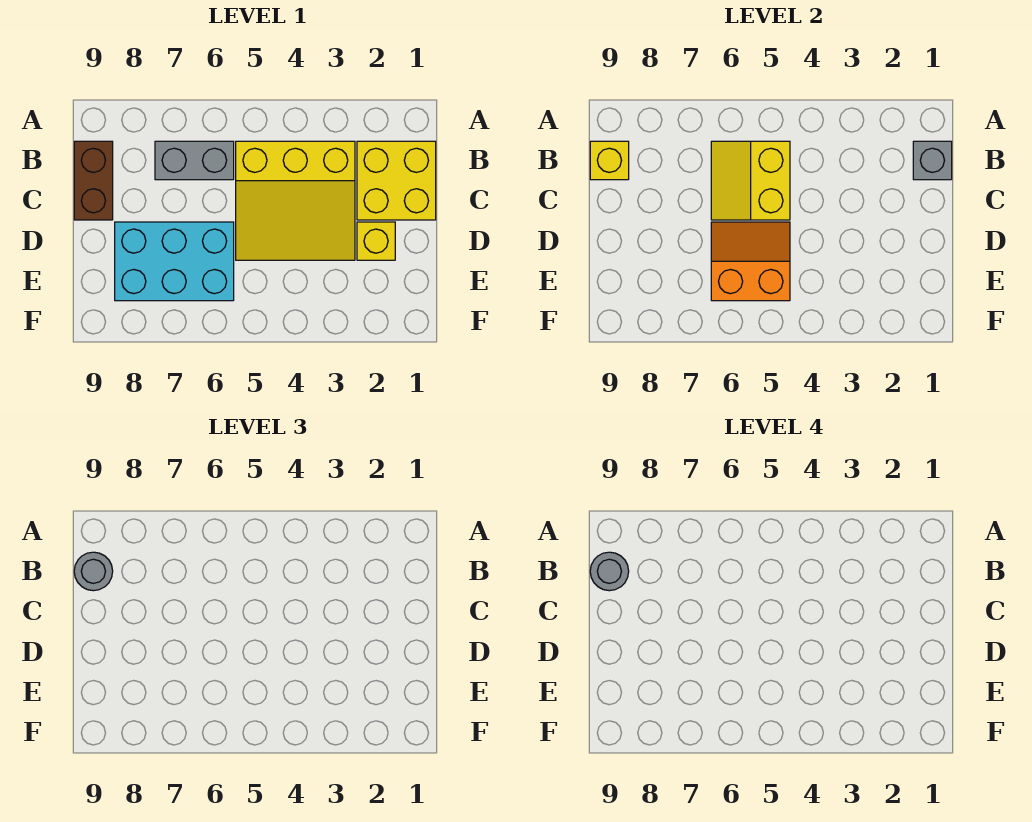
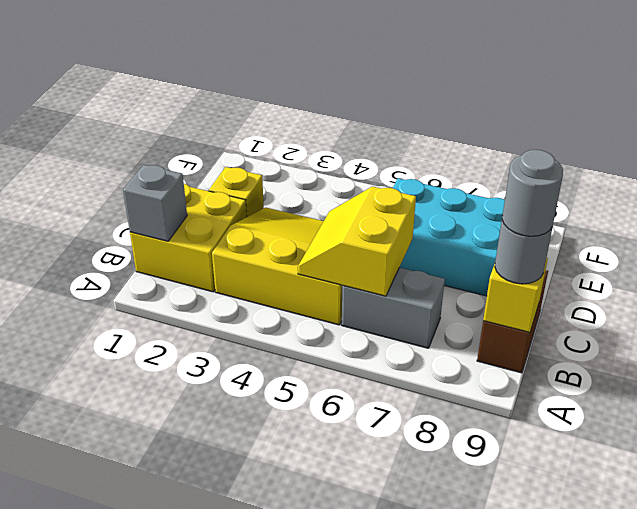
yellow slope B5:C6 level 2 top 5 -> yellow slope B5:C6 level 2 top 6
orange slope D5:E6 level 2 top E -> none

